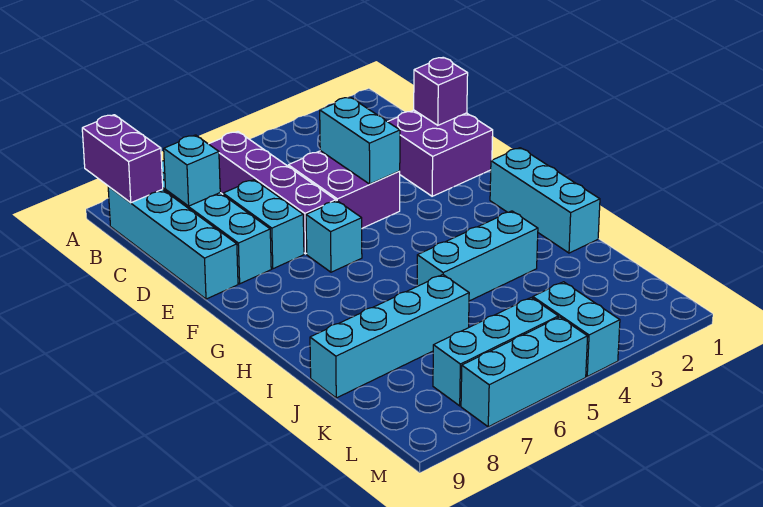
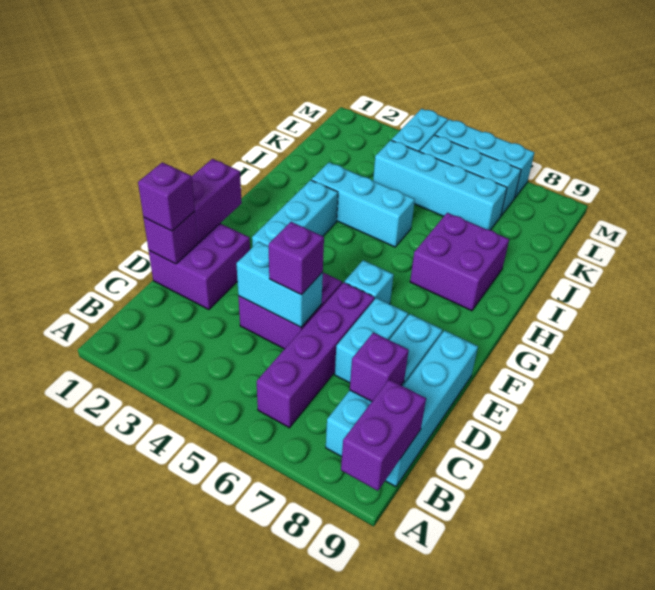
cyan brick C8 level 2 -> purple brick C8 level 2
none -> purple brick D1 level 3
cyan brick D4:E4 level 2 -> cyan brick D4:D5 level 2
none -> purple brick D5 level 3
none -> purple brick E1:F1 level 2
cyan brick G1:I1 level 1 -> cyan brick F3:H3 level 1
none -> purple brick H7:I8 level 1
cyan brick J6:J9 level 1 -> cyan brick K4:K7 level 1

